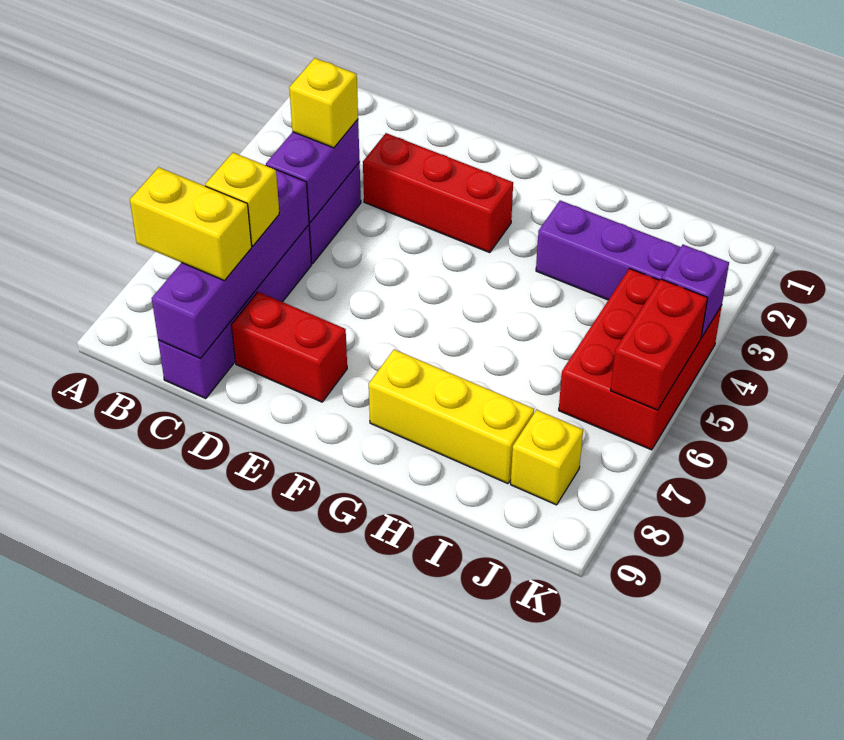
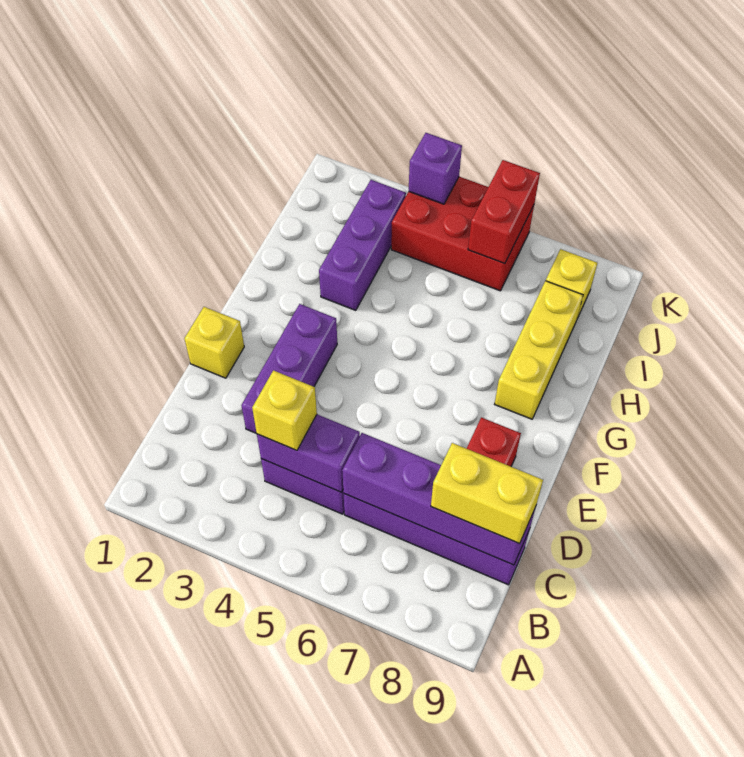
yellow brick B8:C8 level 3 -> yellow brick C8:C9 level 3
yellow brick C7 level 3 -> yellow brick E1 level 1
red brick D3:F3 level 1 -> purple brick D3:F3 level 1
red brick K5:K6 level 2 -> red brick J6:K6 level 2

